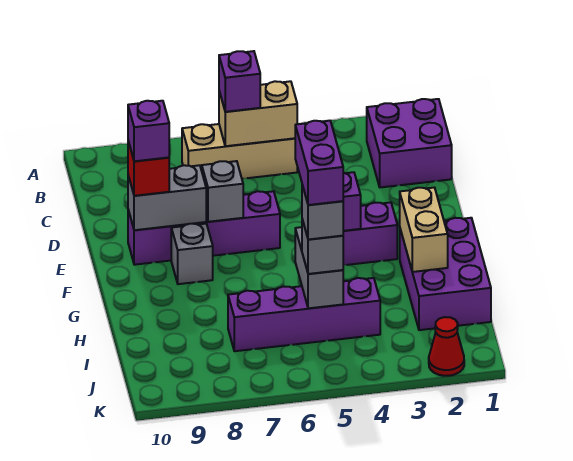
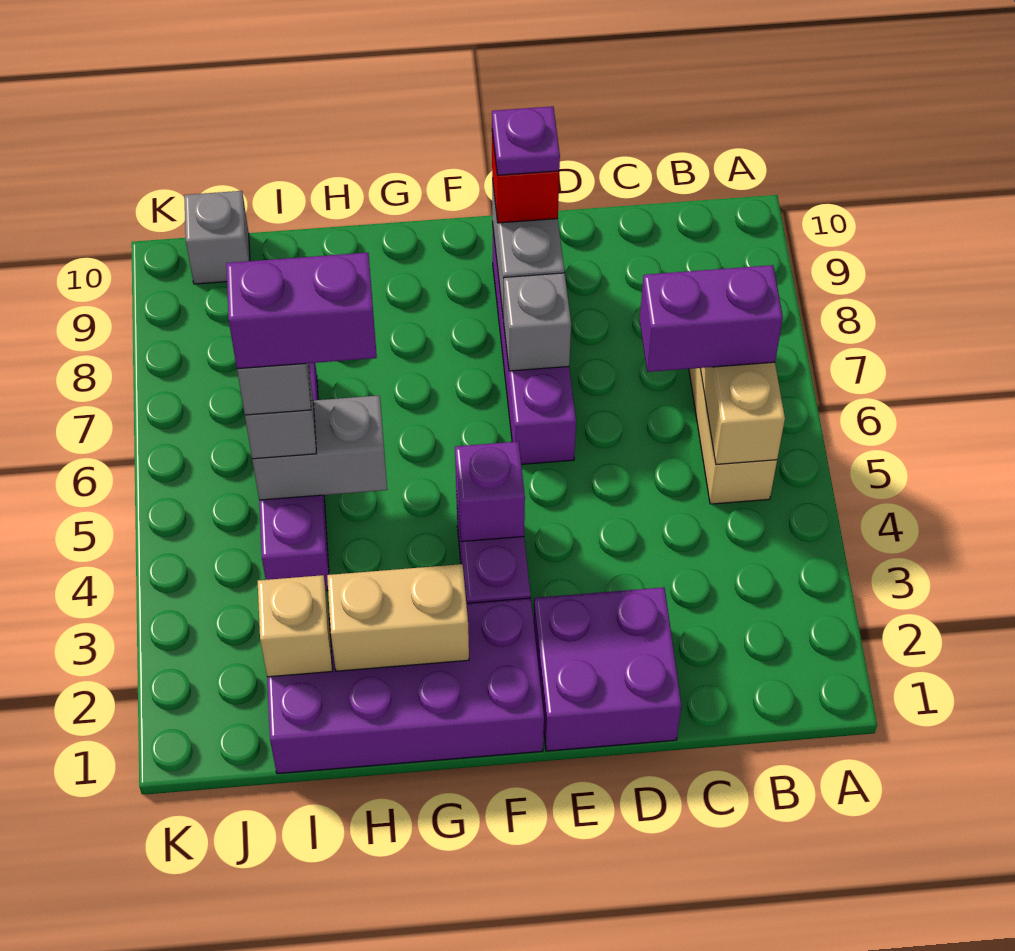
purple brick B1:C2 level 1 -> purple brick D1:E2 level 1
purple brick B6 level 3 -> purple brick B6:C6 level 3
purple brick E9 level 4 -> purple plate E9 level 4
grey brick F8 level 1 -> grey brick J10 level 1
purple brick G1:I2 level 1 -> purple brick F1:I2 level 1
none -> tan brick I2 level 2
red cone K2 level 1 -> none

